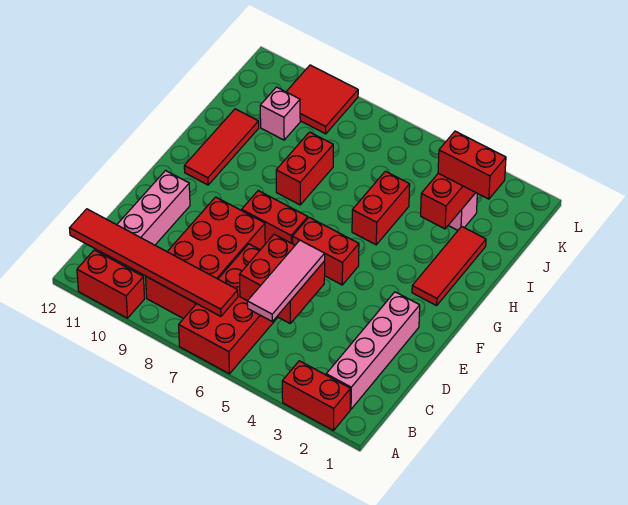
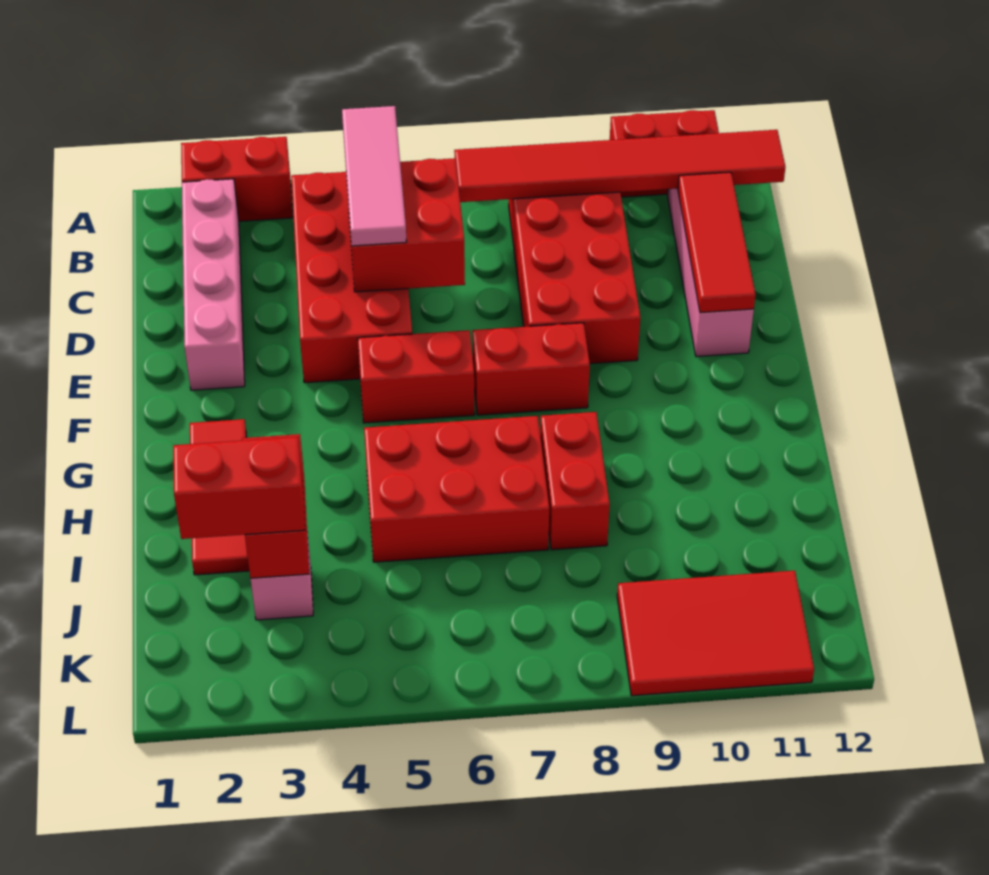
red brick A6:D7 level 1 -> red brick B4:E5 level 1
red tile G11:I11 level 1 -> red tile C11:E11 level 2
red brick H5:I5 level 1 -> red brick H5:I7 level 1
pink brick J10 level 1 -> none
red tile K9:L10 level 1 -> red tile K9:L11 level 1

